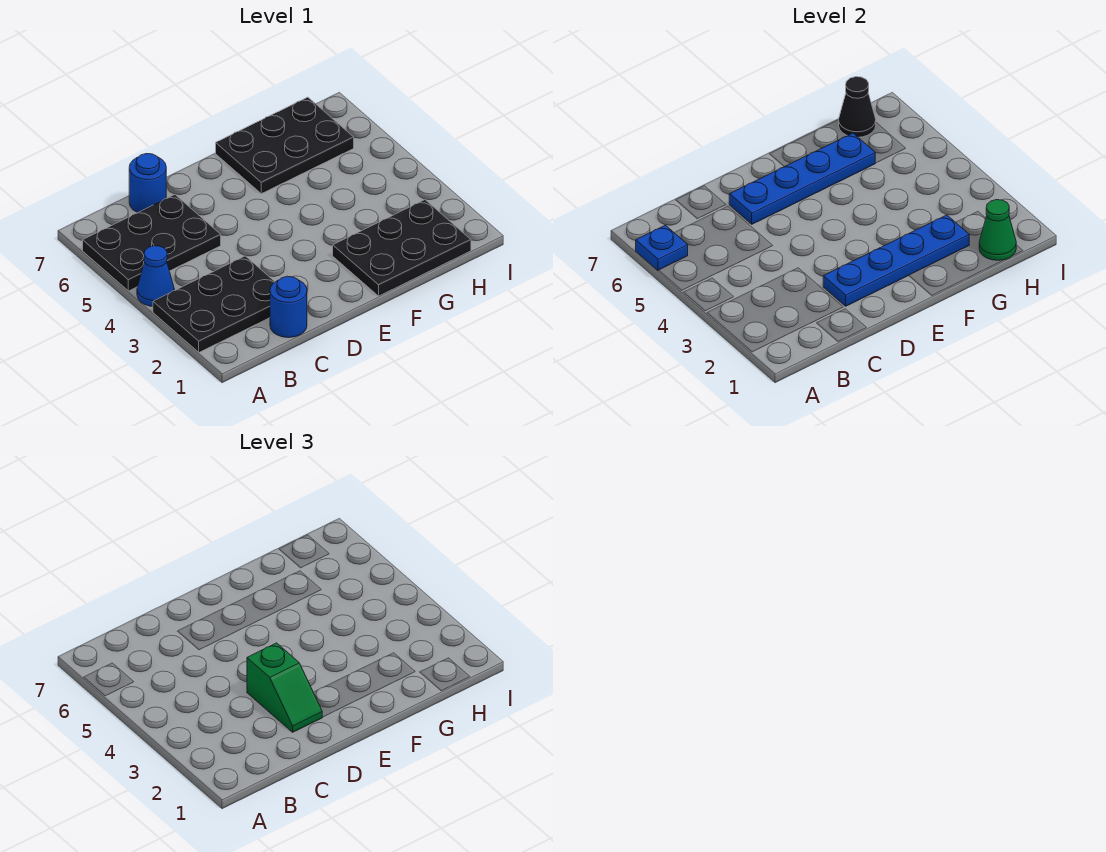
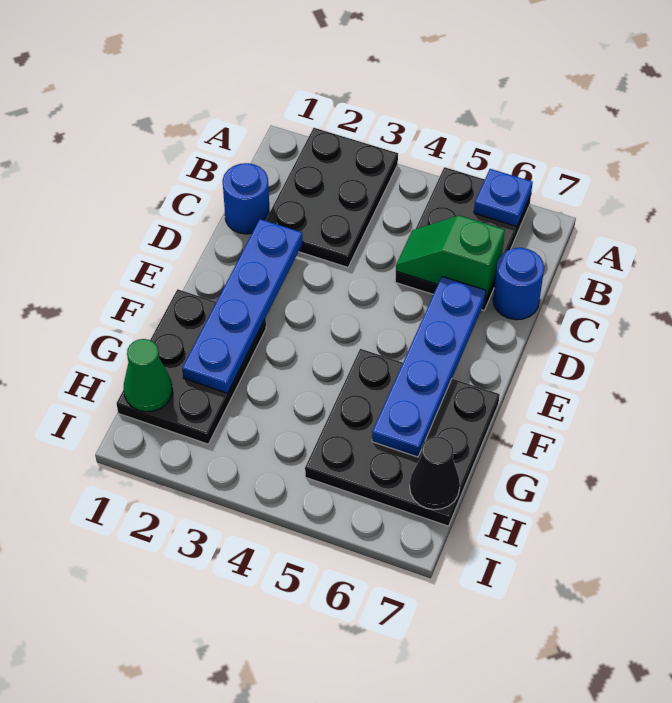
blue cone A4 level 1 -> none
green slope D2:D3 level 3 top 3 -> green slope C5:C6 level 2 top 6
black plate F6:H7 level 1 -> black plate F5:H7 level 1

